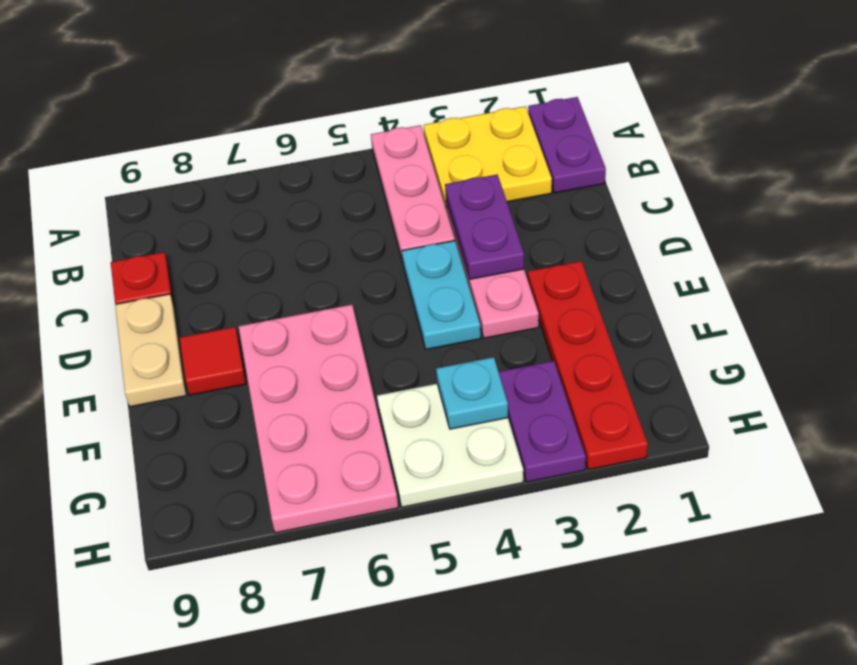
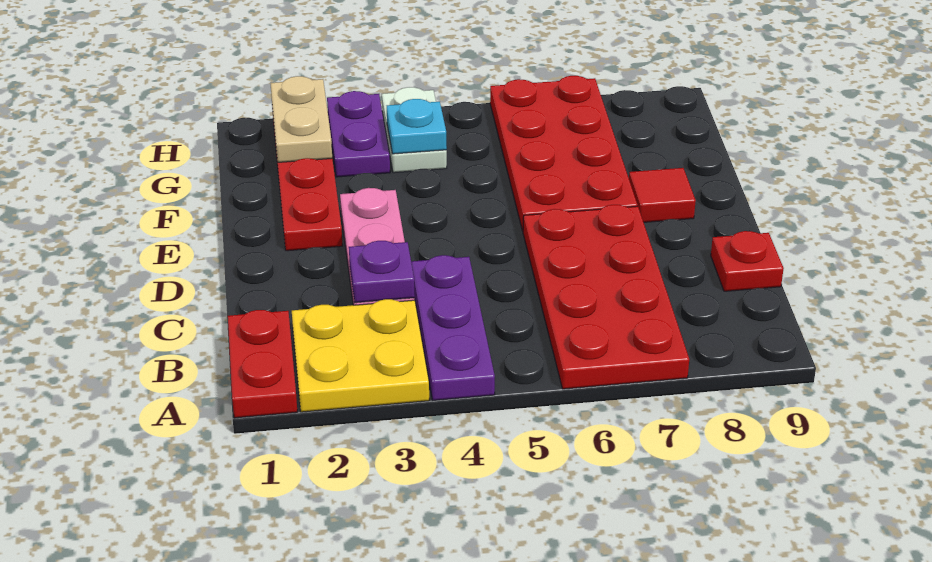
purple plate A1:B1 level 1 -> red plate A1:B1 level 1
pink plate A4:C4 level 1 -> purple plate A4:C4 level 1
none -> red plate A6:D7 level 1
purple plate C3:D3 level 2 -> purple plate C3 level 2
cyan plate D4:E4 level 1 -> none
tan plate D9:E9 level 1 -> tan plate G2:H2 level 2
pink plate E6:H7 level 1 -> red plate E6:H7 level 1
white plate G4:H5 level 1 -> white plate G4:H4 level 1

